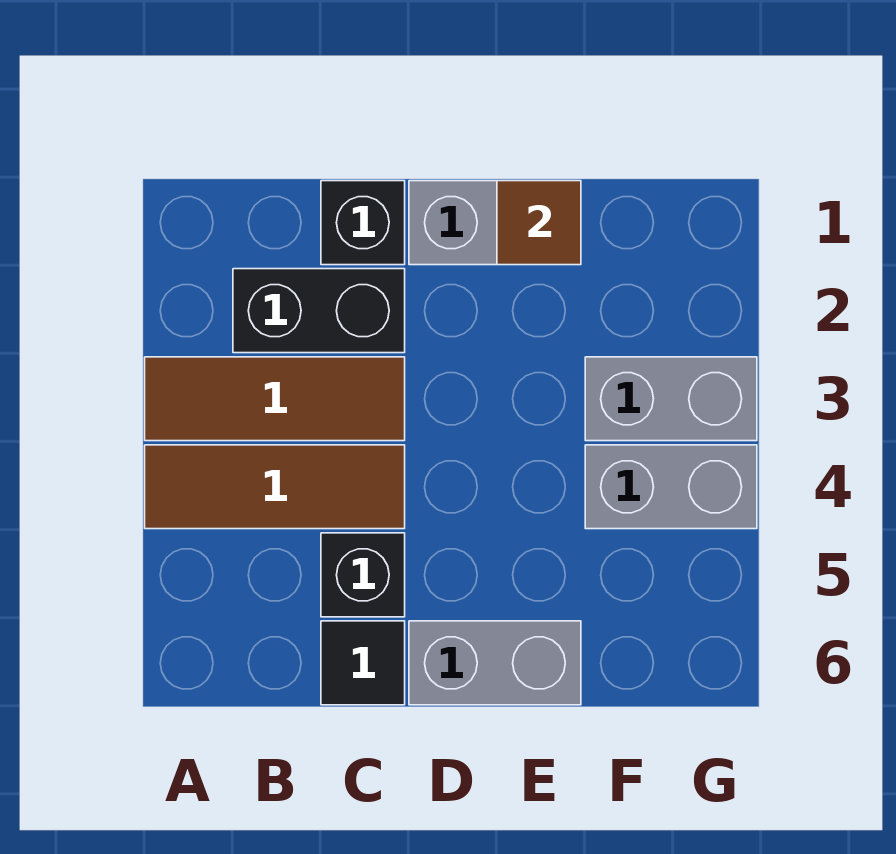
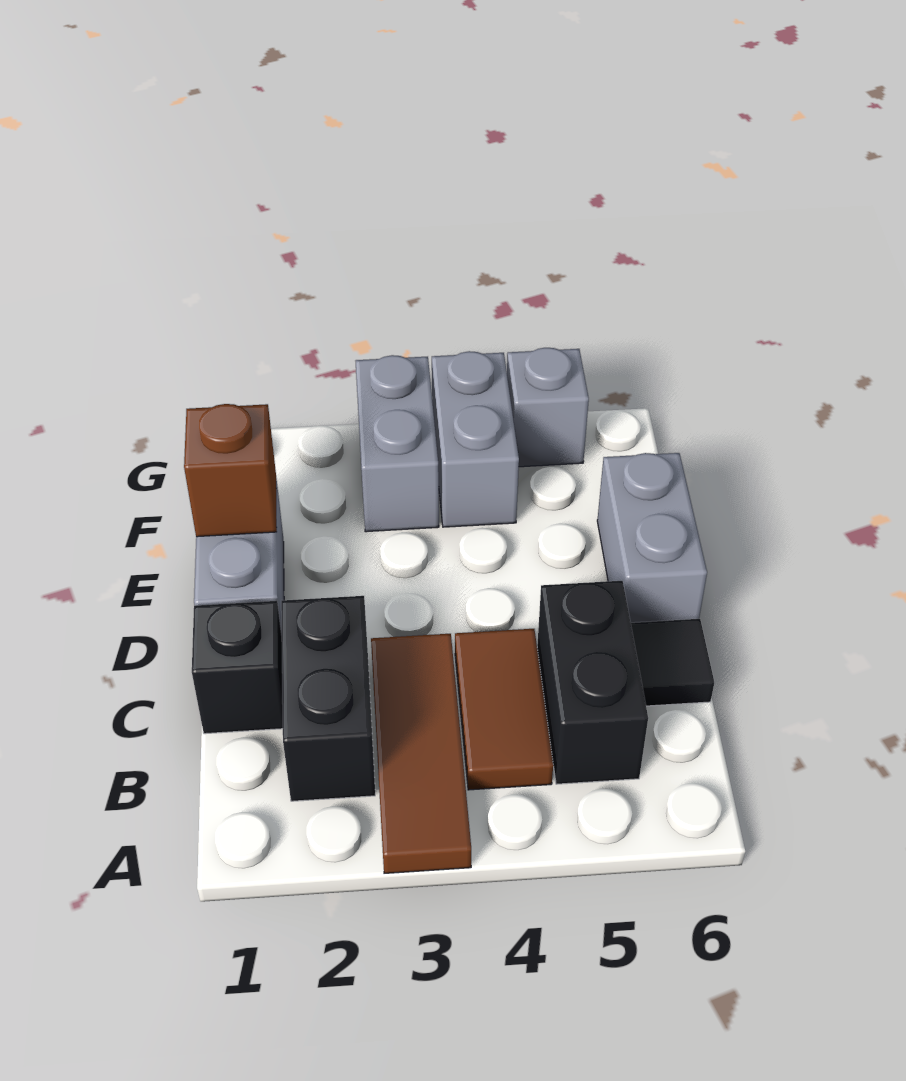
brown tile A4:C4 level 1 -> brown tile B4:C4 level 1
black brick C5 level 1 -> black brick B5:C5 level 1
brown tile E1 level 2 -> brown brick E1 level 2
none -> grey brick G5 level 1

